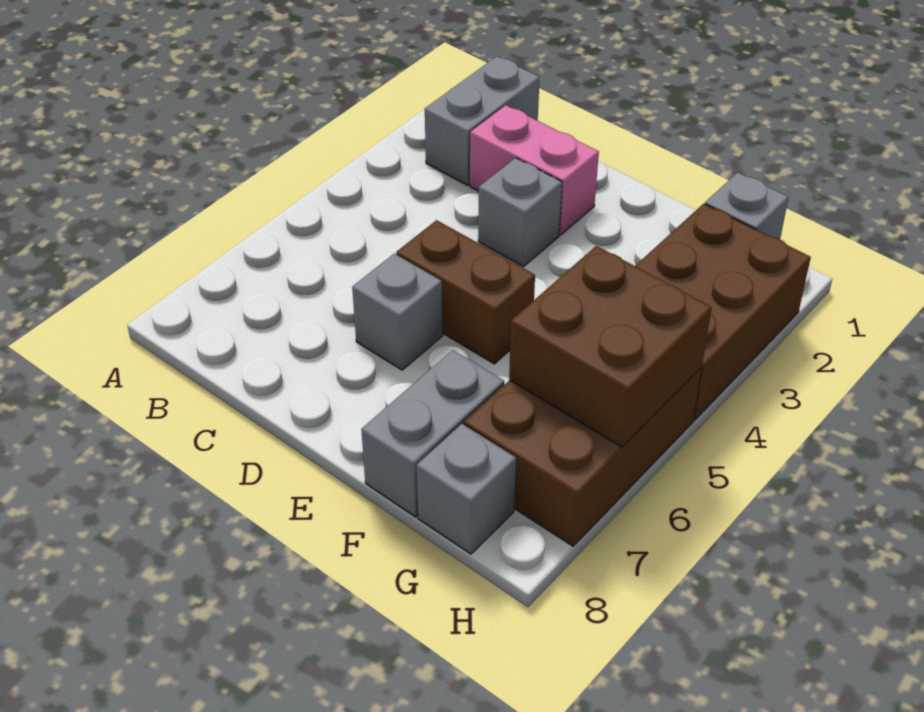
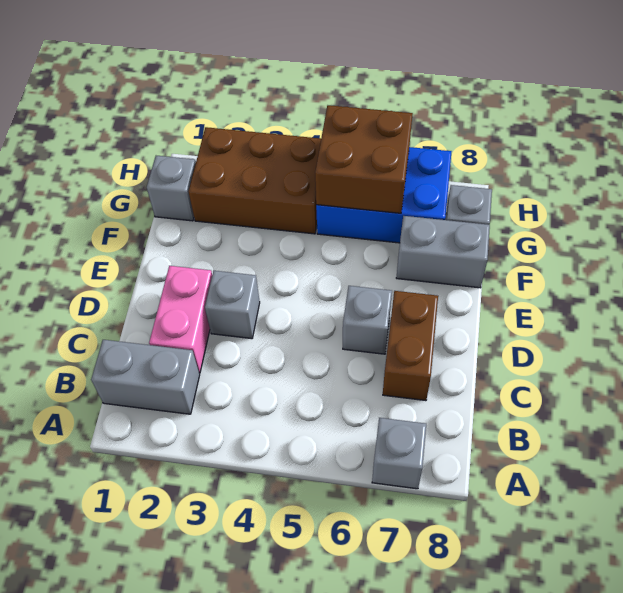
none -> grey brick A7 level 1
brown brick D5:E5 level 1 -> brown brick C7:D7 level 1
brown brick G5:H7 level 1 -> blue brick G5:H7 level 1

